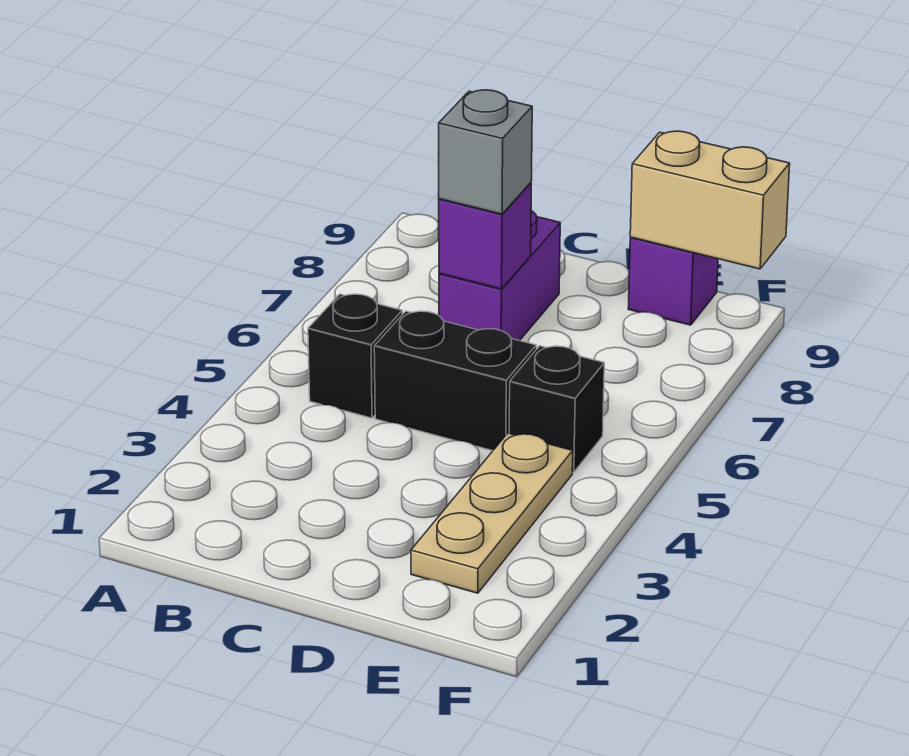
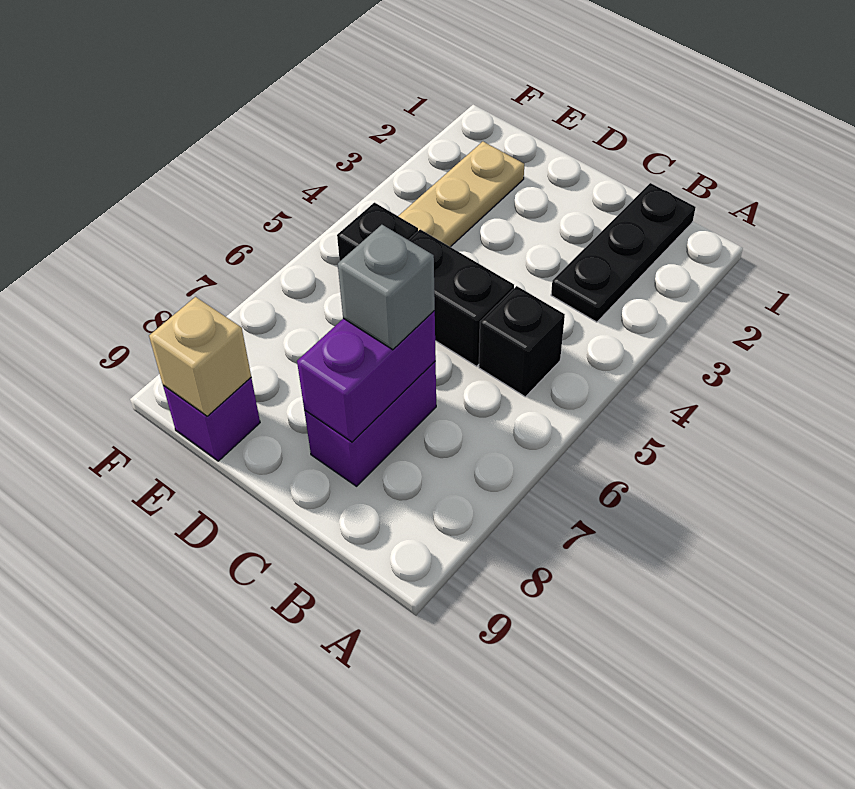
none -> black plate B1:B3 level 1
purple brick C7 level 2 -> purple brick C7:C8 level 2
tan brick E9:F9 level 2 -> tan brick E9 level 2

